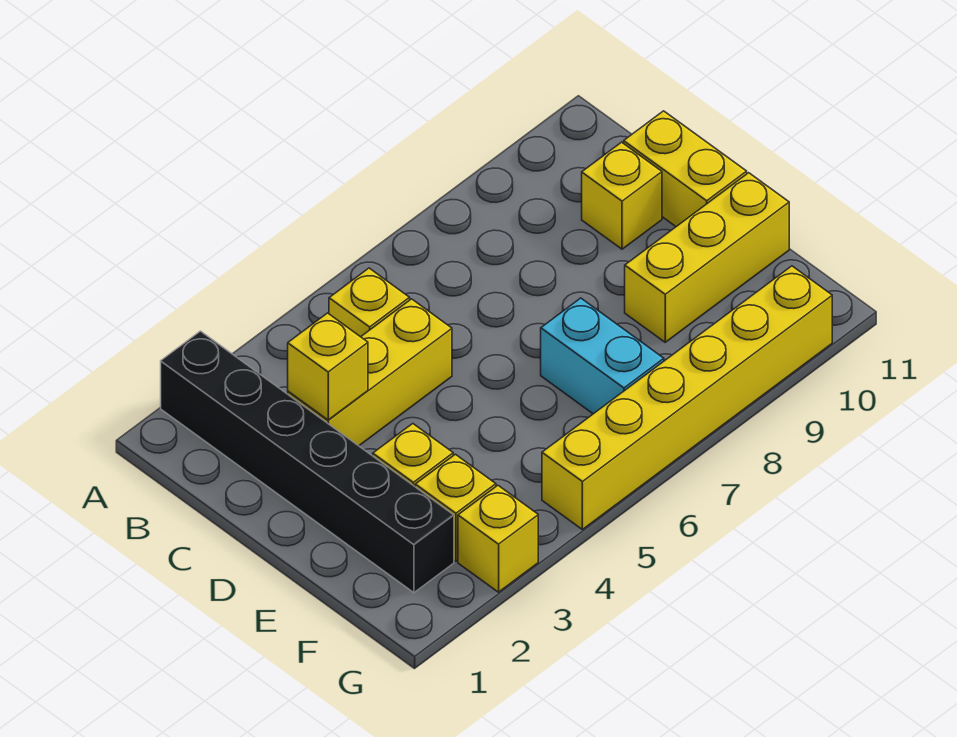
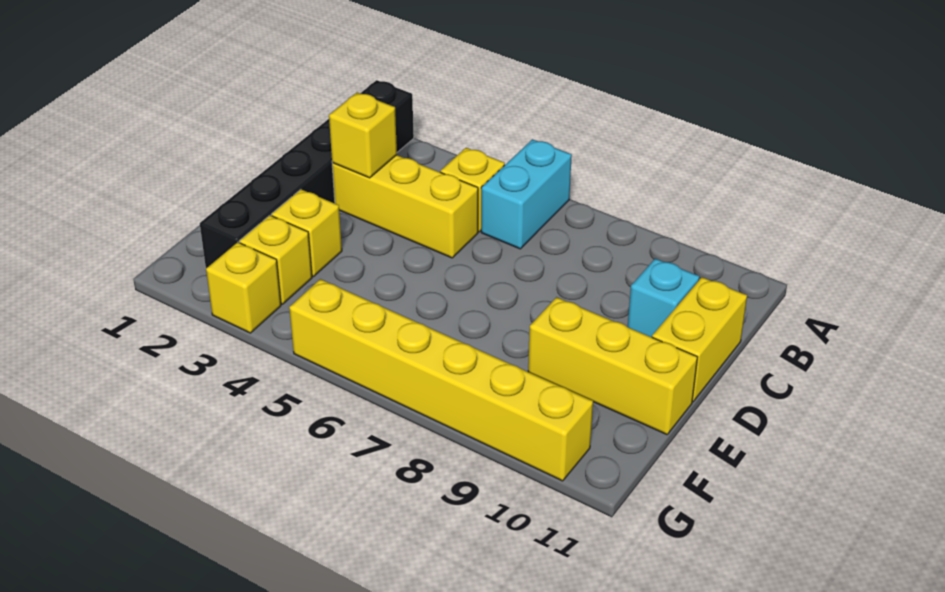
yellow brick C10 level 1 -> cyan brick C10 level 1
cyan brick E7:F7 level 1 -> cyan brick A6:B6 level 1

